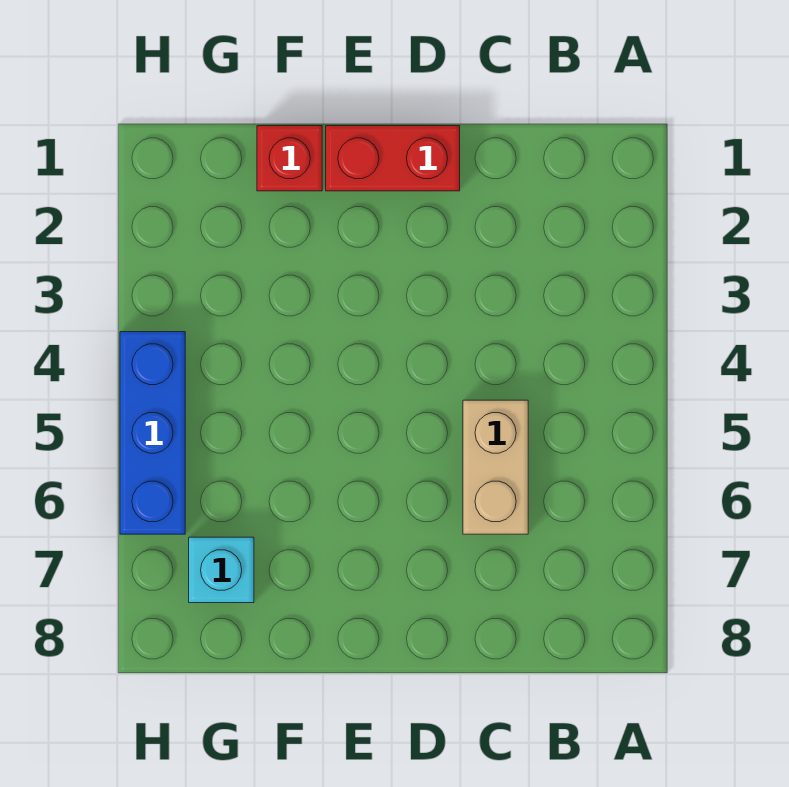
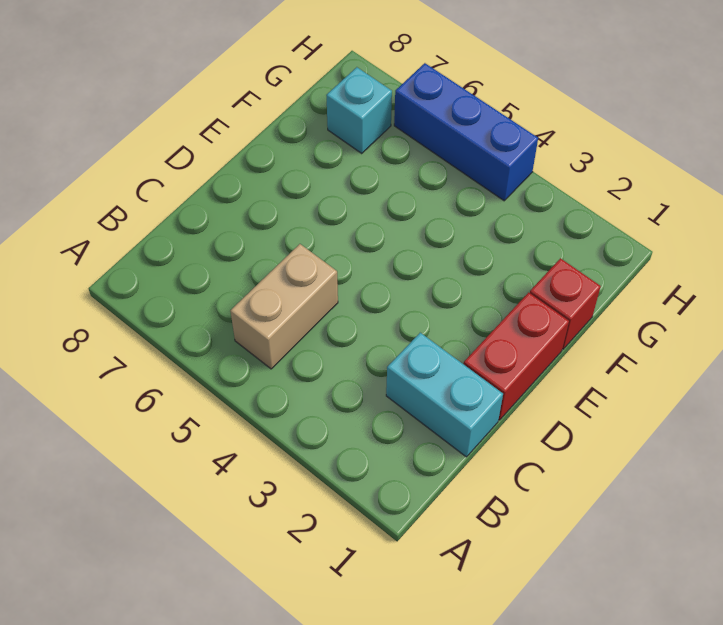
none -> cyan brick C1:C2 level 1
tan brick C5:C6 level 1 -> tan brick B5:C5 level 1

